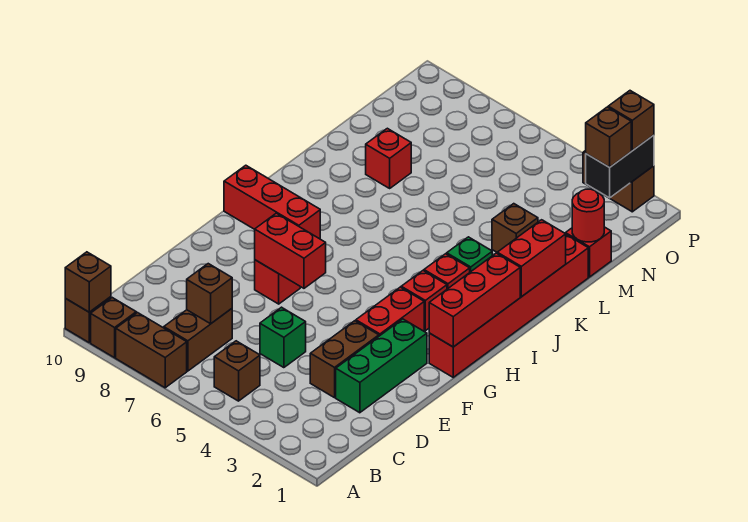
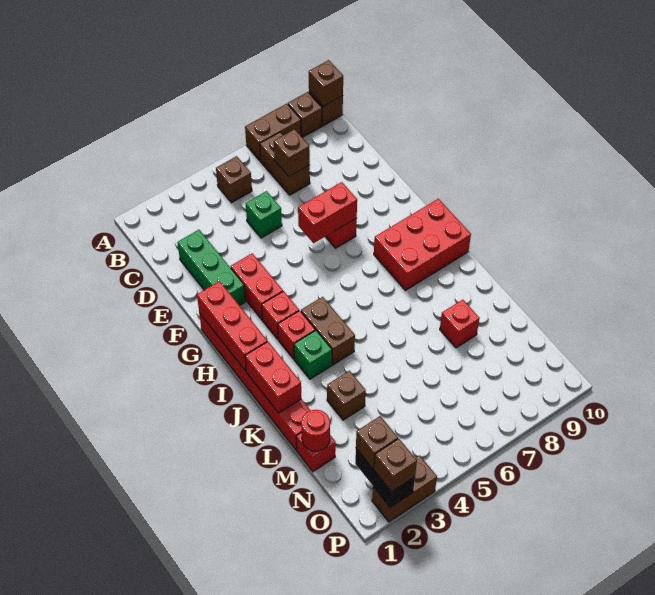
brown brick D3:E3 level 1 -> brown brick I4:J4 level 1
red brick H8:H10 level 1 -> red brick H8:I10 level 1

